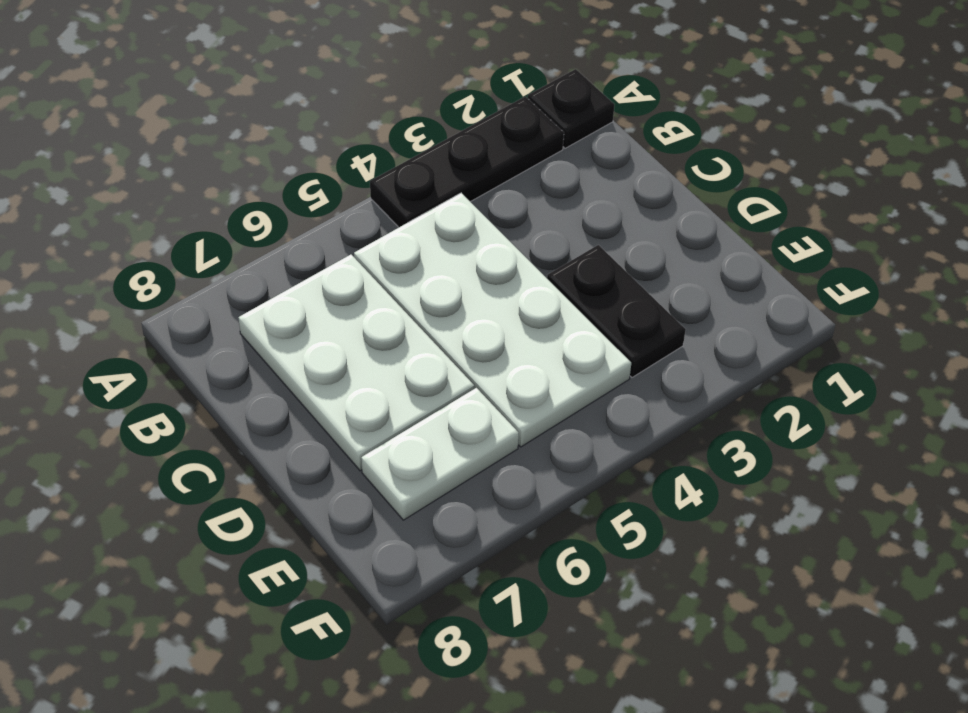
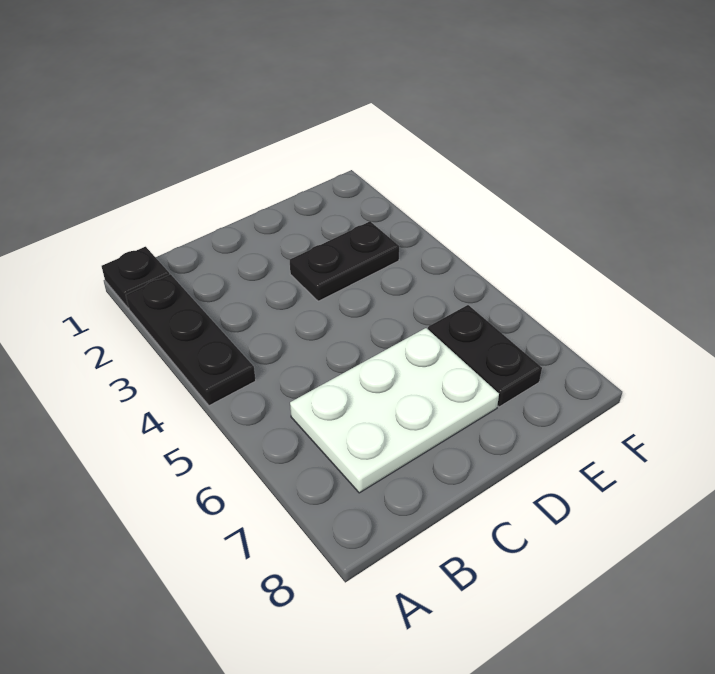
white plate B4:E5 level 1 -> none
white plate E6:E7 level 1 -> black plate E6:E7 level 1

